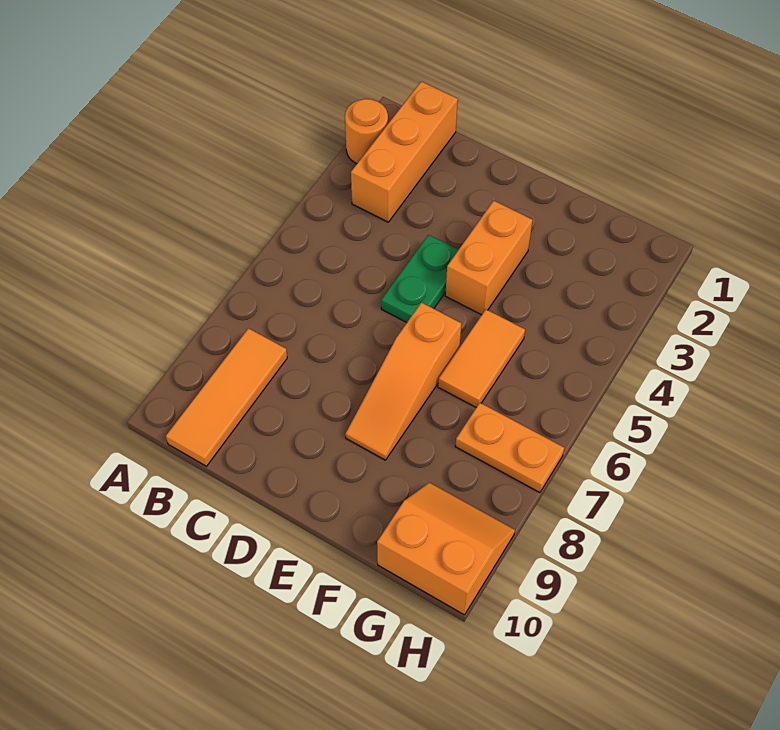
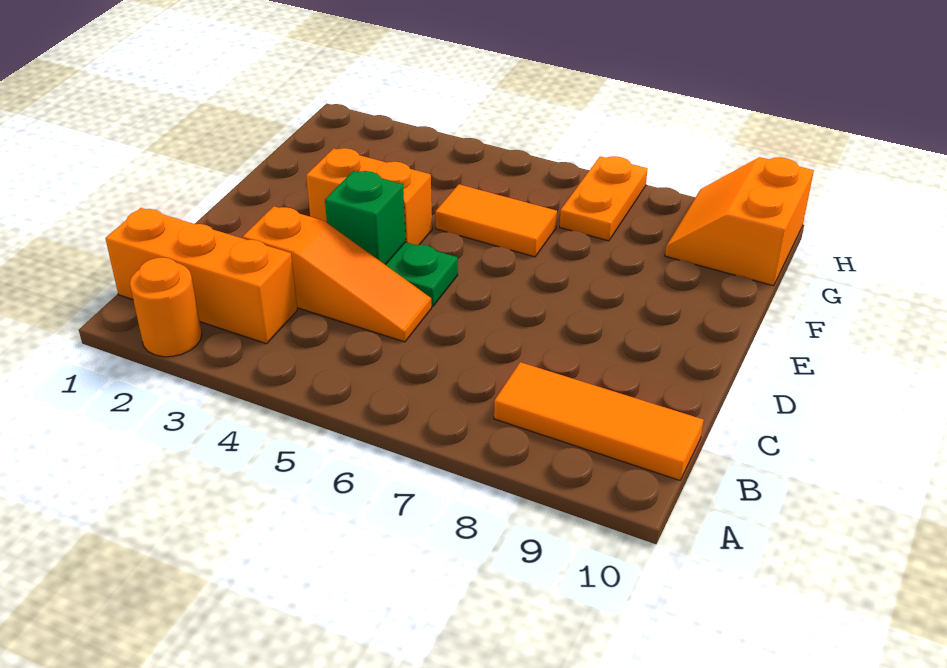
none -> green brick D4 level 2
orange slope E6:E8 level 1 top 6 -> orange slope C3:C5 level 1 top 3

